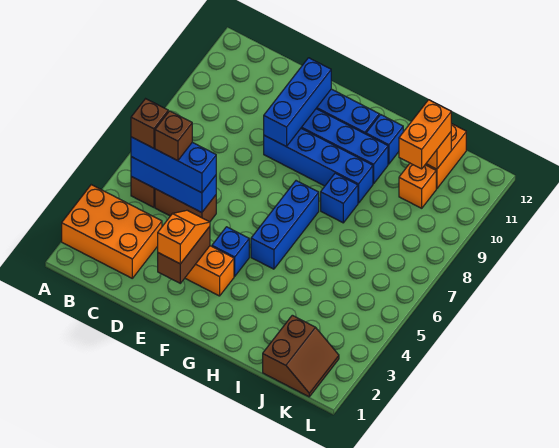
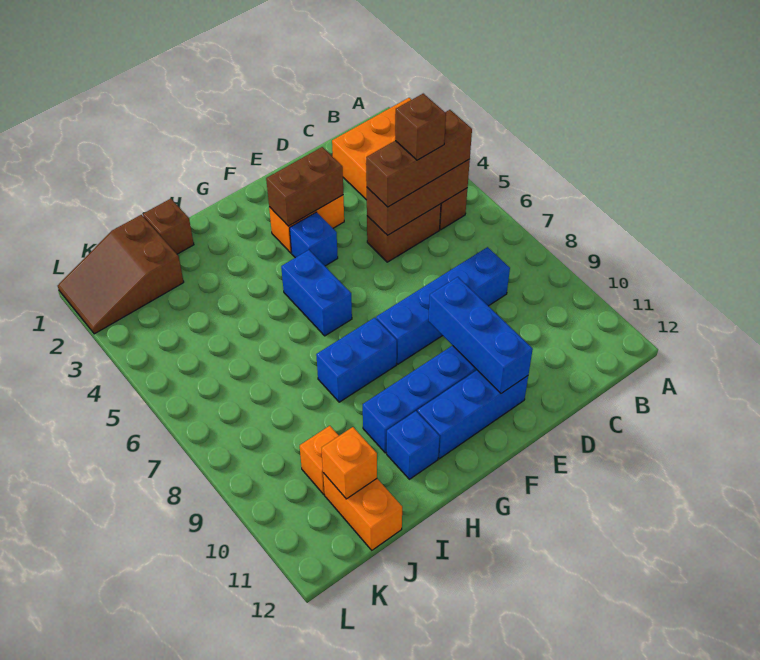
blue brick B5:D5 level 2 -> brown brick B5:D5 level 2
blue brick B5:D5 level 3 -> brown brick B5:D5 level 3
brown brick B5 level 4 -> brown brick I1 level 1
brown brick E2:E3 level 2 -> brown brick E3:F3 level 2
orange slope E2:E3 level 3 top 2 -> none
blue brick E9:H9 level 1 -> blue brick C8:F8 level 1
blue brick G5:G7 level 1 -> blue brick G5:G6 level 1
blue brick H8 level 1 -> blue brick G8:H8 level 1
brown slope J1:K2 level 1 top J -> brown slope J1:L2 level 1 top J
orange brick J10:J11 level 3 -> none

